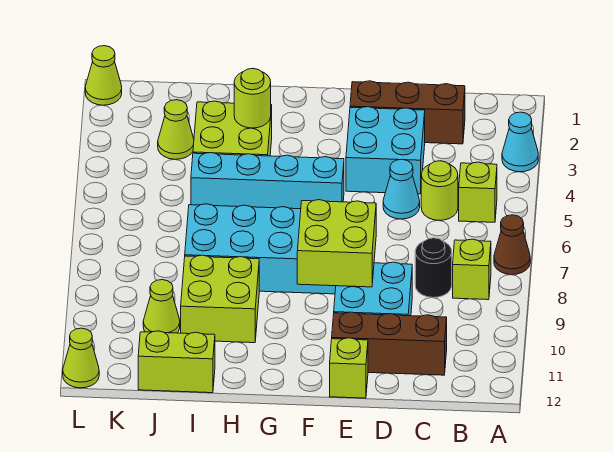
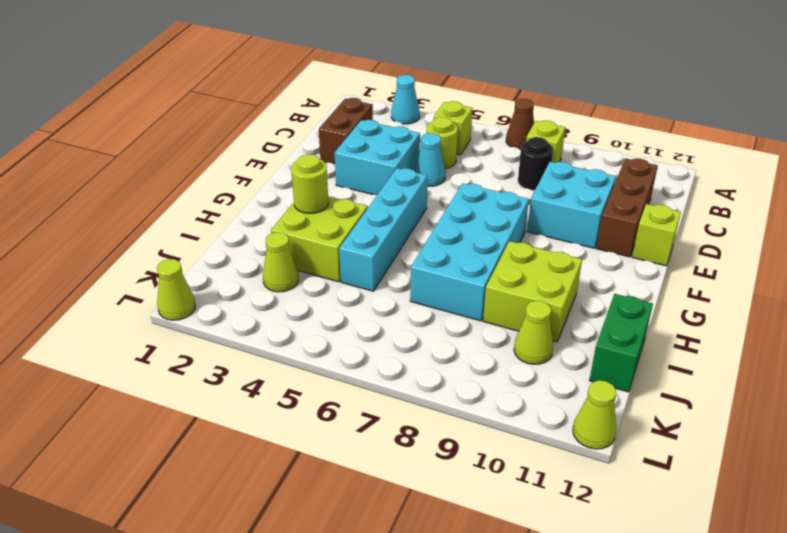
brown brick C2:E2 level 1 -> brown brick C2:D2 level 1
lime brick E8:F9 level 2 -> none
lime brick I12:J12 level 1 -> green brick I12:J12 level 1

